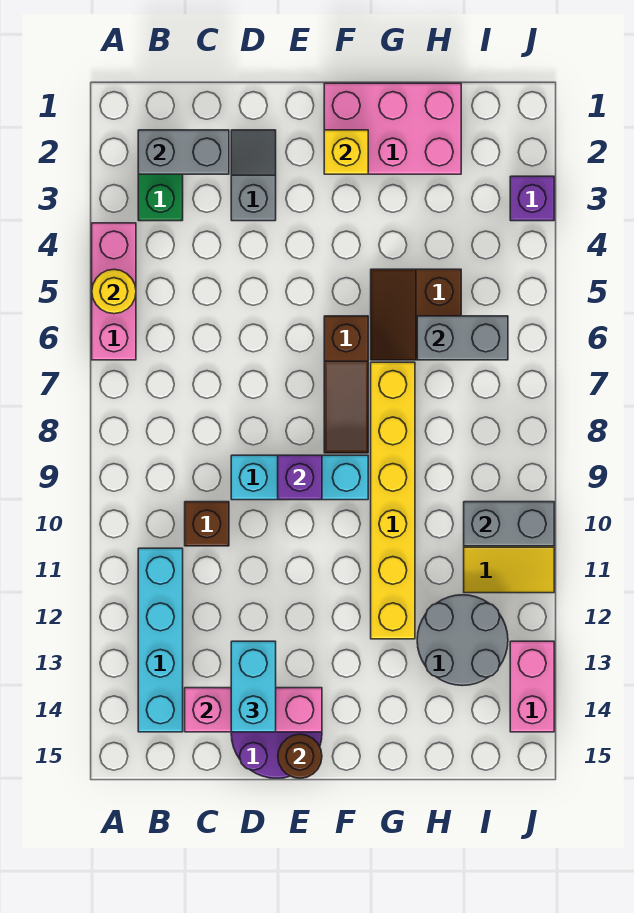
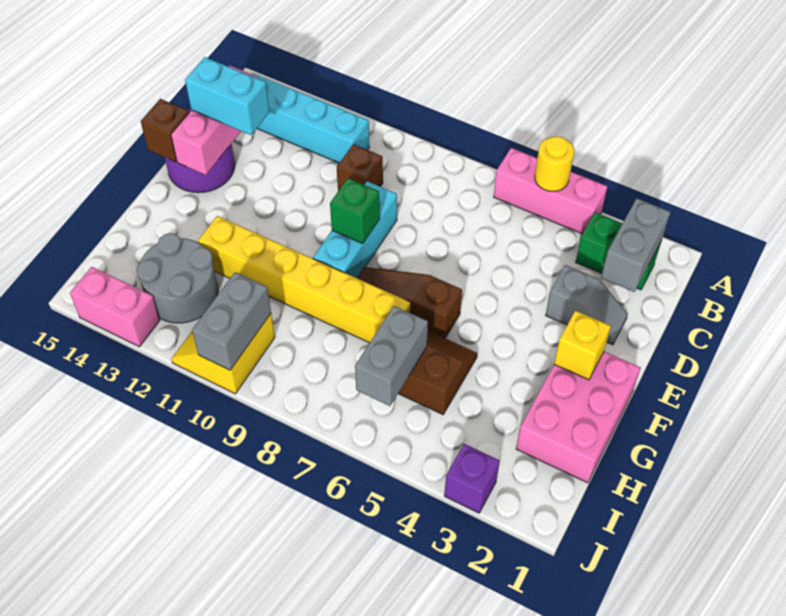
purple brick E9 level 2 -> green brick E9 level 2
brown round brick E15 level 2 -> brown brick E15 level 2

